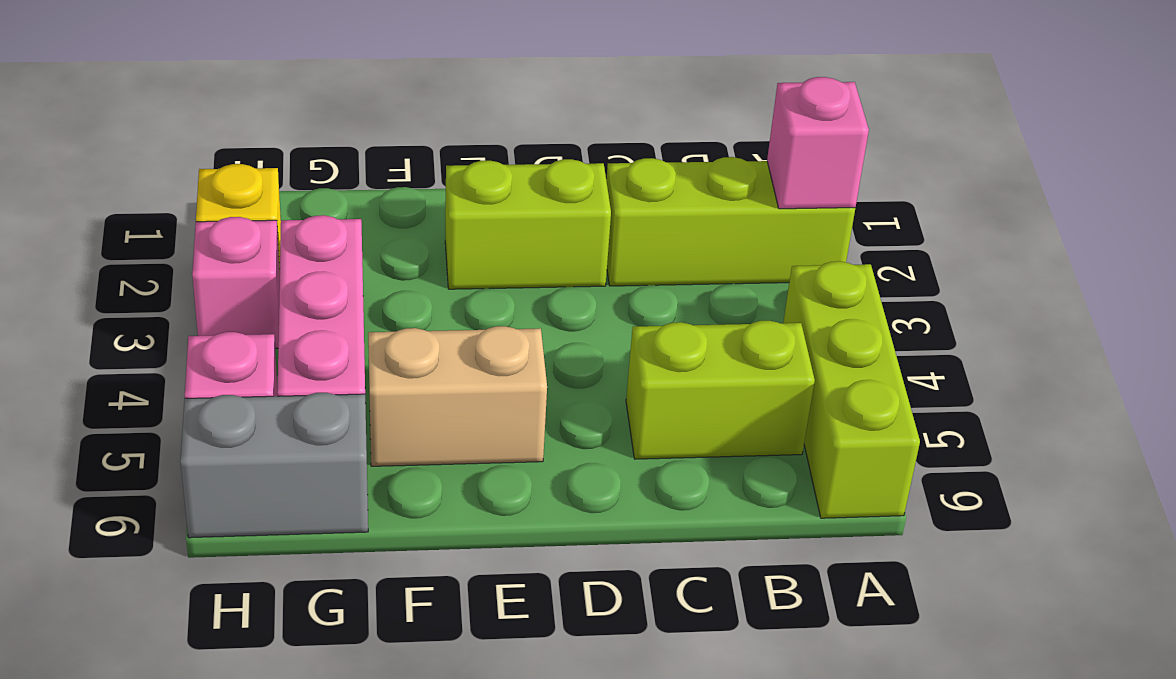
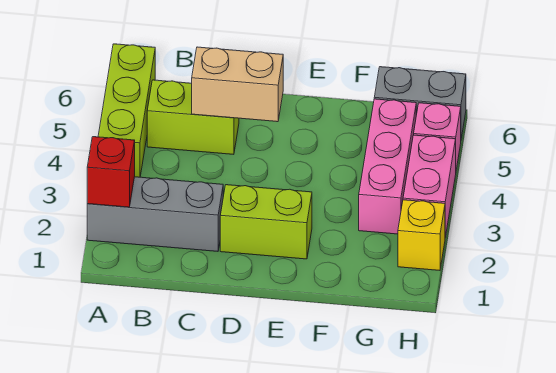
lime brick A2:C2 level 1 -> grey brick A2:C2 level 1
pink brick A2 level 2 -> red brick A2 level 2
tan brick E5:F5 level 1 -> tan brick C5:D5 level 2
pink brick H3 level 1 -> pink brick H3:H4 level 1

